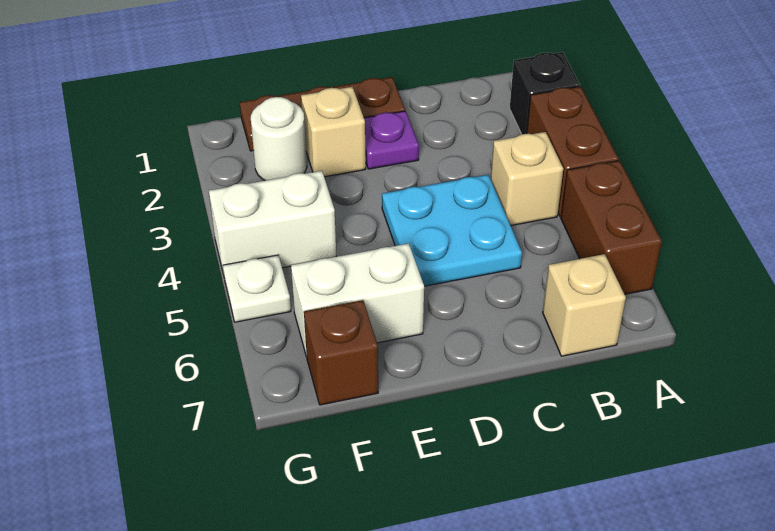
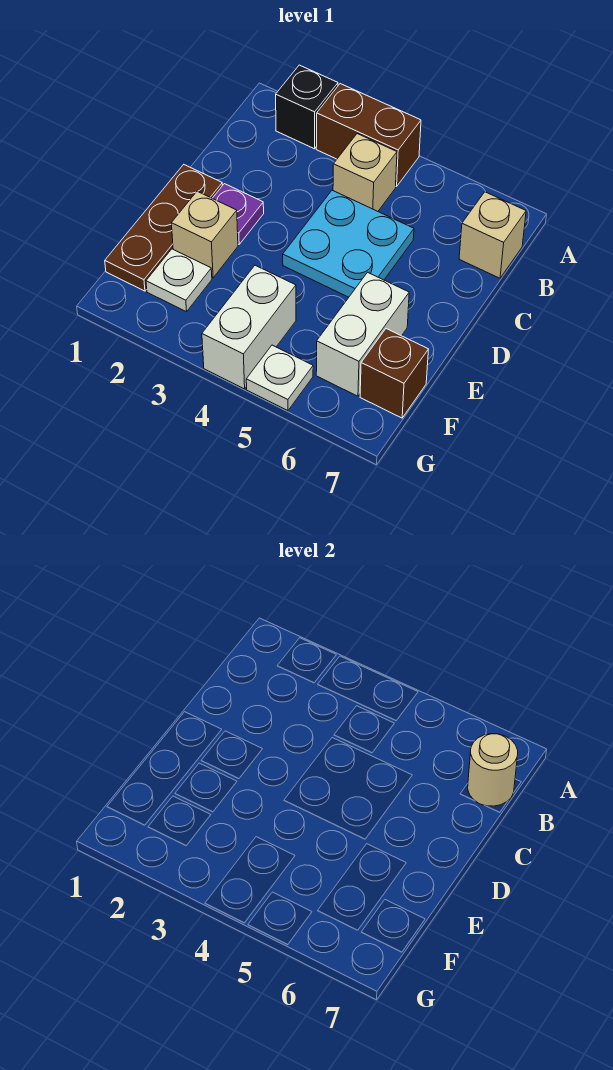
brown brick A5:A6 level 1 -> none
none -> tan round brick B7 level 2
white round brick F2 level 1 -> white plate F2 level 1

